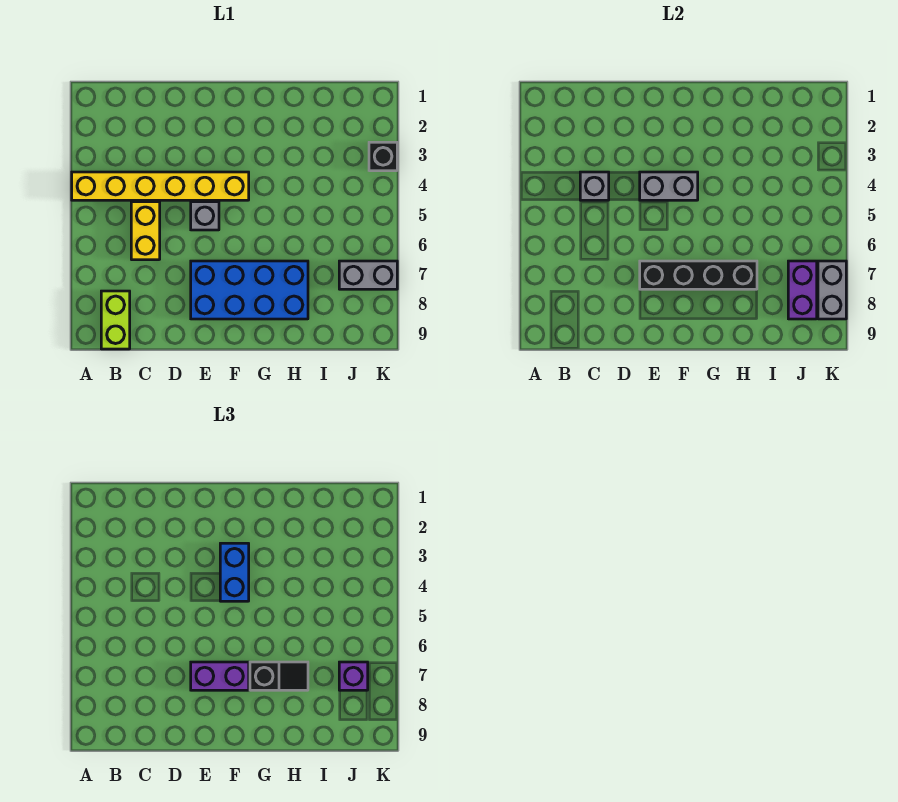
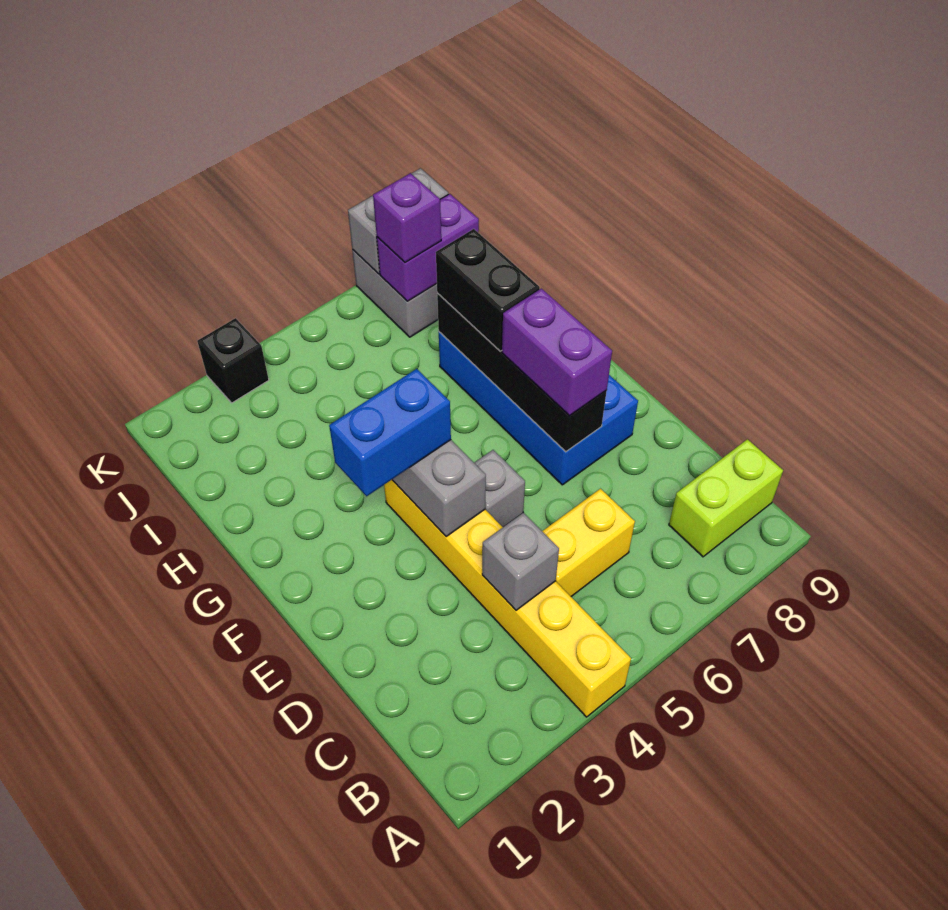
black slope G7:H7 level 3 top G -> black brick G7:H7 level 3

